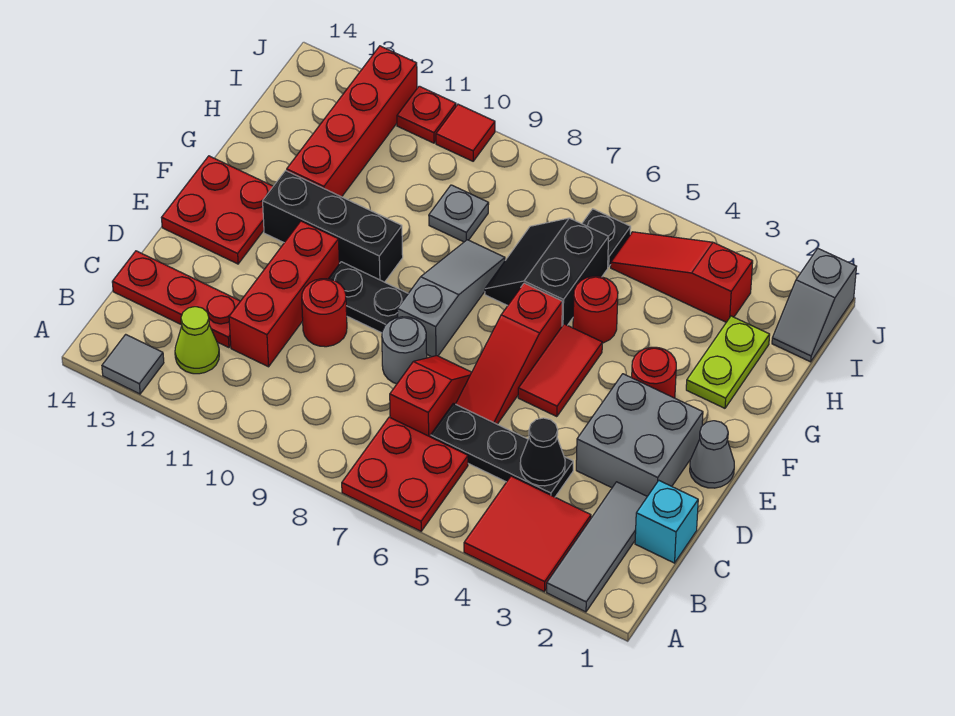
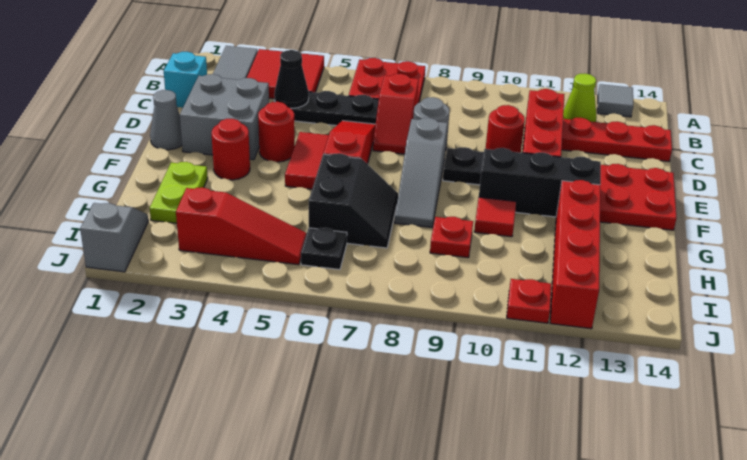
red round brick G5 level 1 -> red round brick E4 level 1
grey plate H9 level 1 -> red plate H9 level 1
red tile J10 level 1 -> red tile G10 level 1

